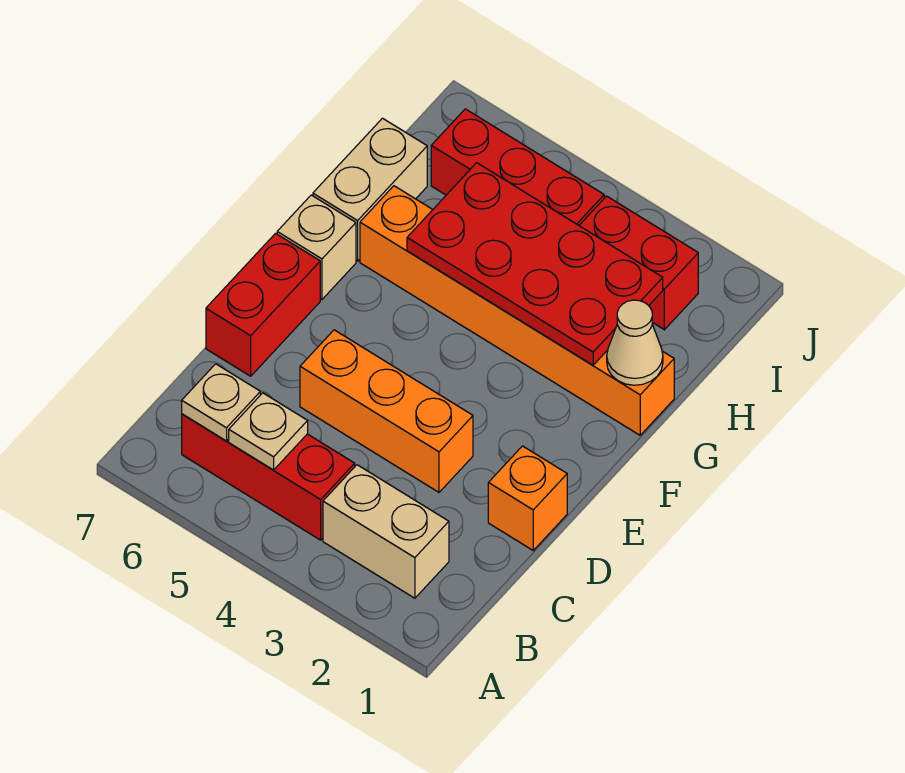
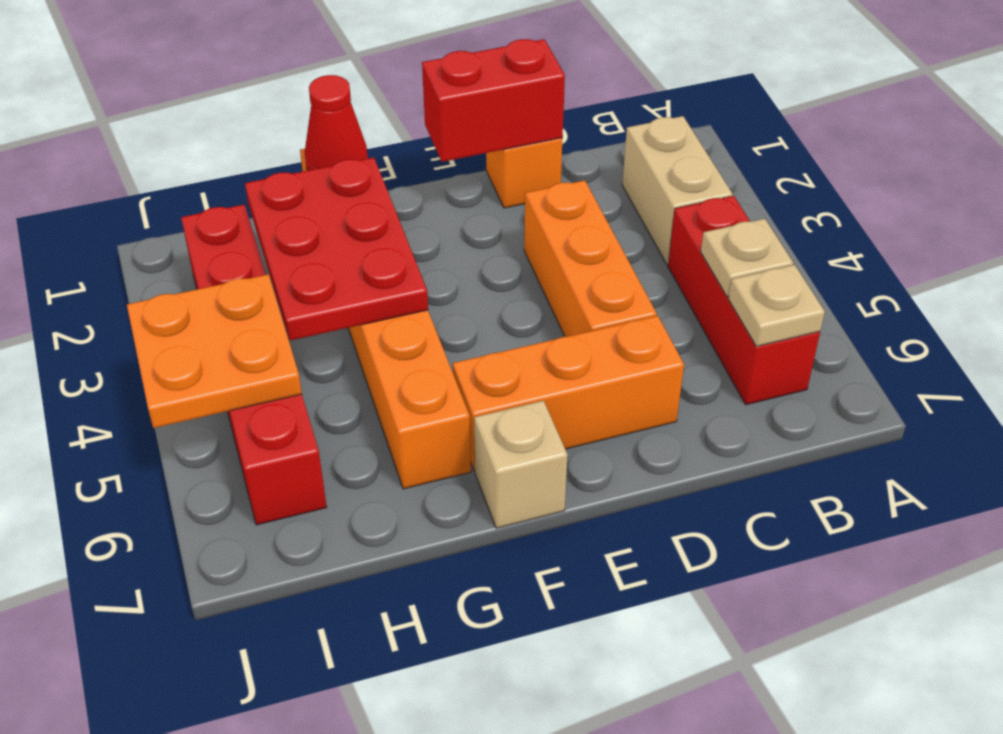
none -> orange brick D6:F6 level 1
red brick D7:E7 level 1 -> red brick D1:E1 level 2
tan cone G1 level 2 -> red cone G1 level 2
red plate G2:H5 level 2 -> red plate G2:H4 level 2
tan brick G7:H7 level 1 -> none
none -> orange plate I4:J5 level 2

